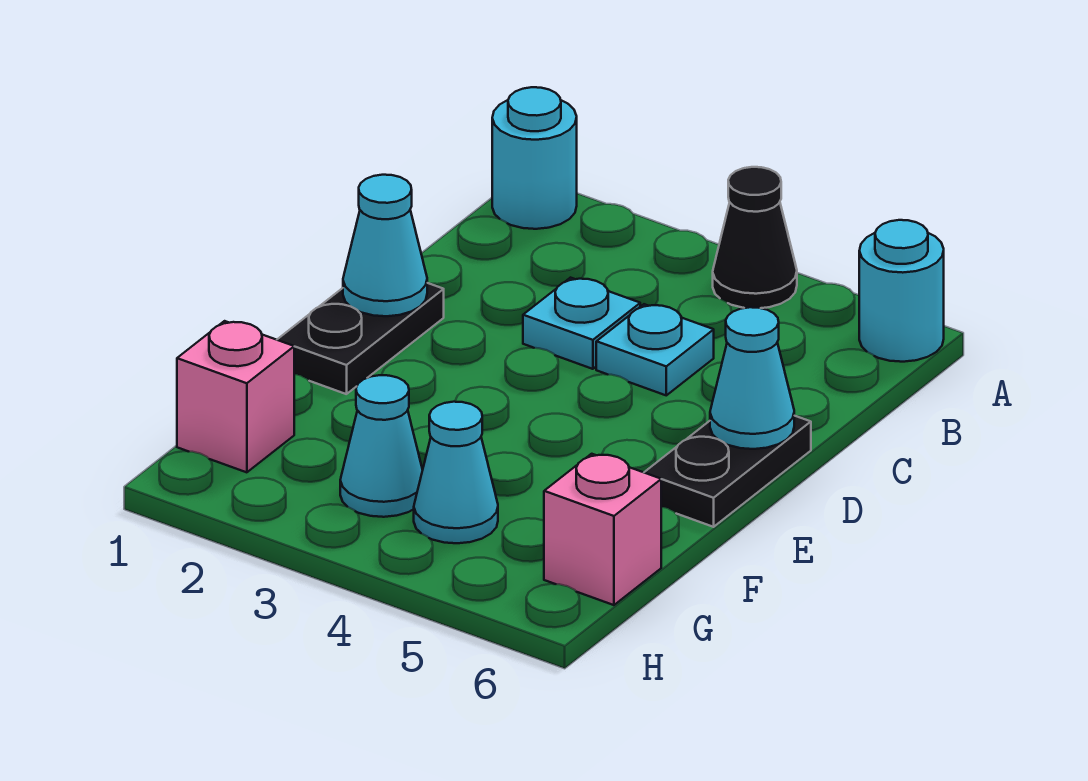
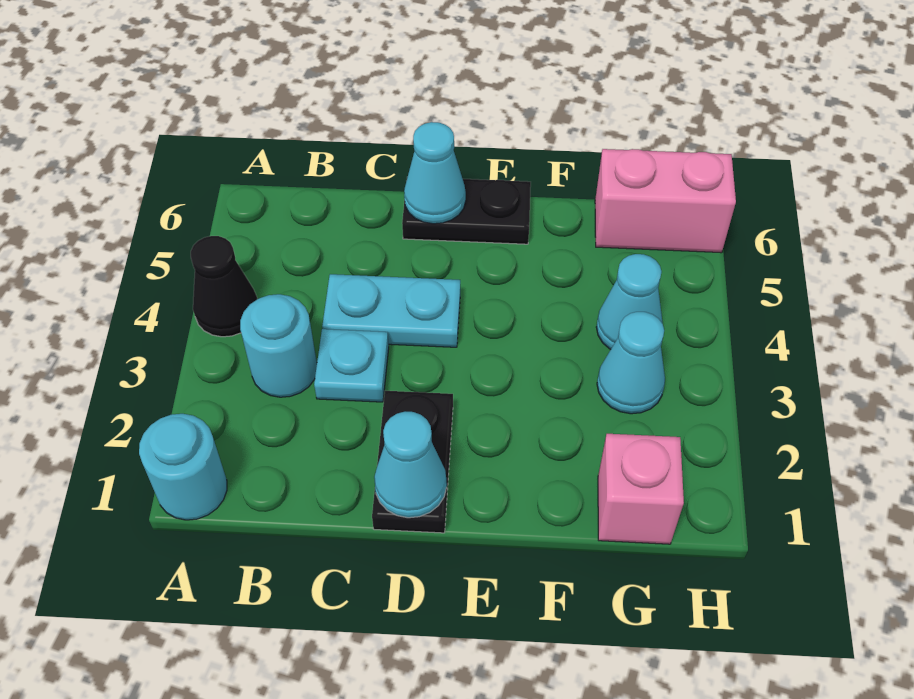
cyan round brick A6 level 1 -> cyan round brick B3 level 1
cyan plate C4 level 1 -> cyan plate C4:D4 level 1
black plate D1:E1 level 1 -> black plate D1:D2 level 1
pink brick G6 level 1 -> pink brick G6:H6 level 1

